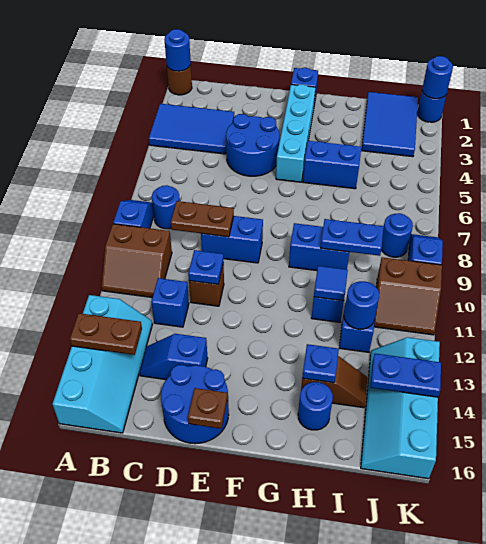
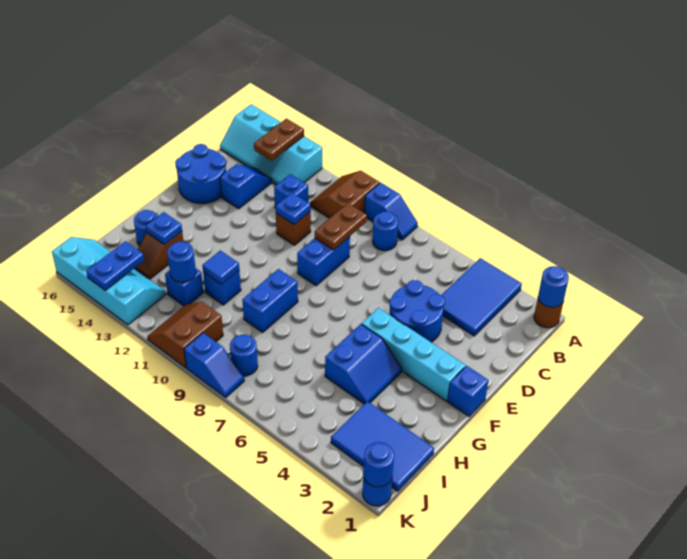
brown plate E16 level 2 -> none
blue plate H9:I9 level 2 -> none

